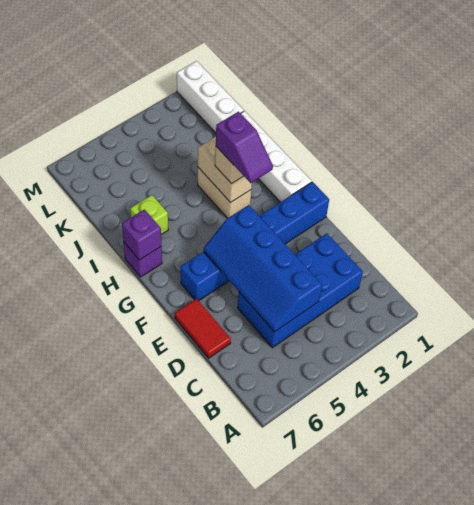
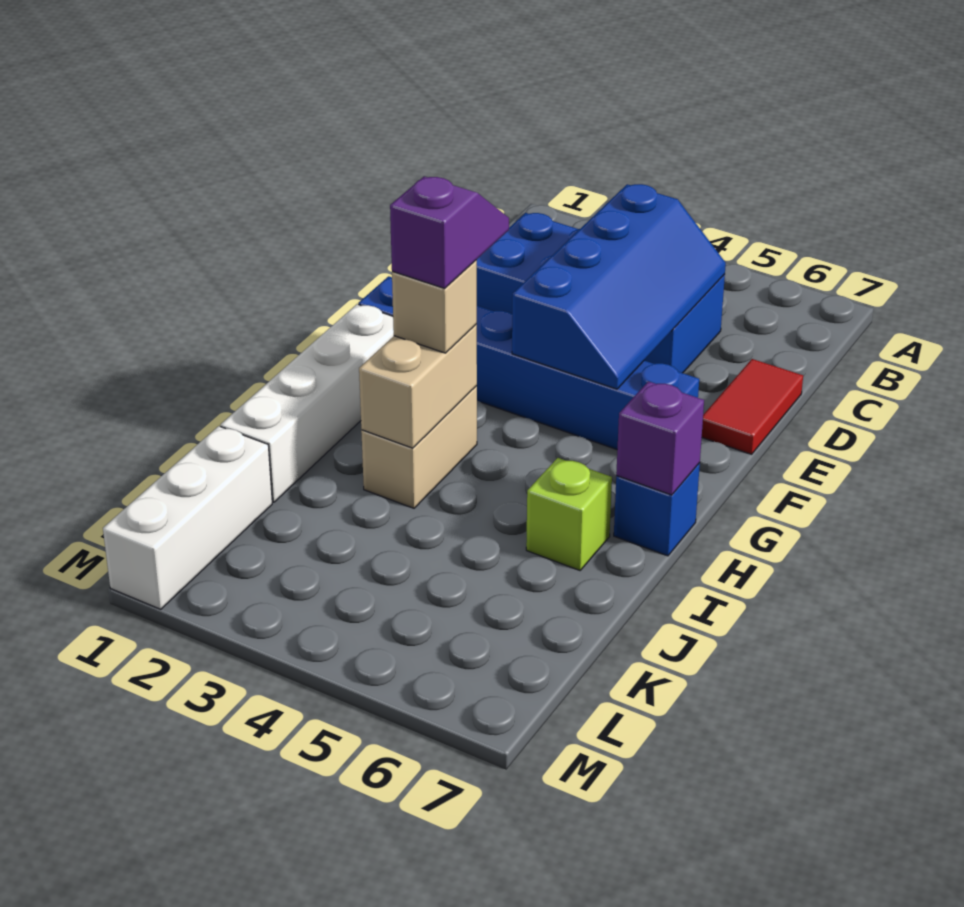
purple brick H7 level 1 -> blue brick H7 level 1

